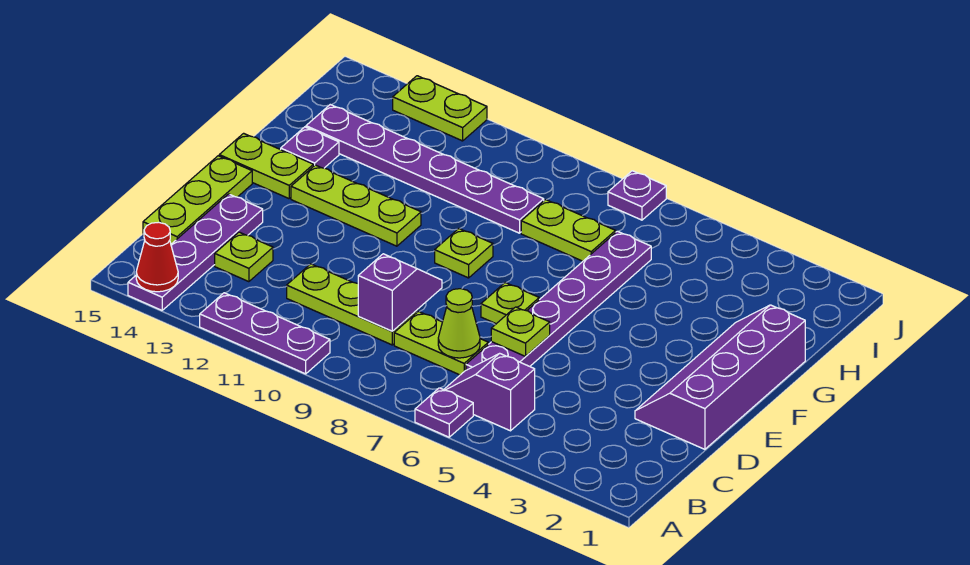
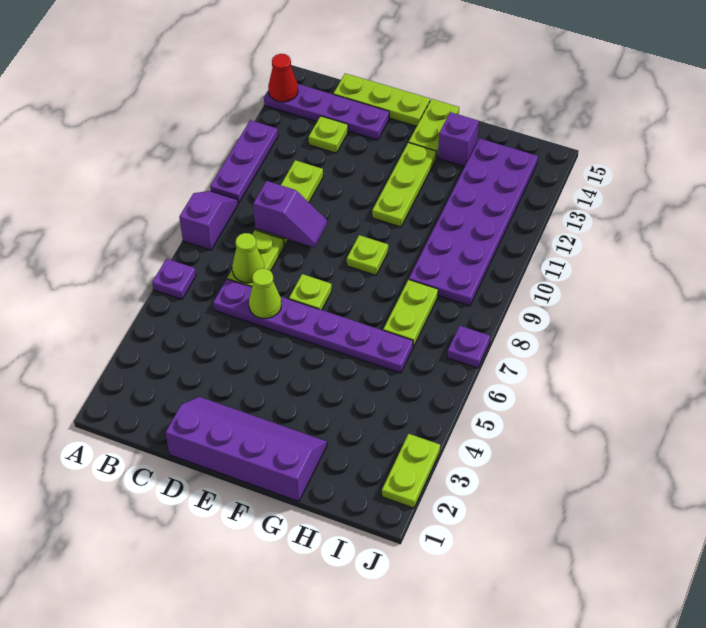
purple slope B5:B6 level 1 top 5 -> purple slope A8:A9 level 1 top 8
lime plate D6 level 2 -> lime cone D6 level 2
purple plate G14 level 1 -> purple brick G14 level 1
purple plate H9:H14 level 1 -> purple plate H9:I14 level 1
lime plate J12:J13 level 1 -> lime plate J2:J3 level 1

